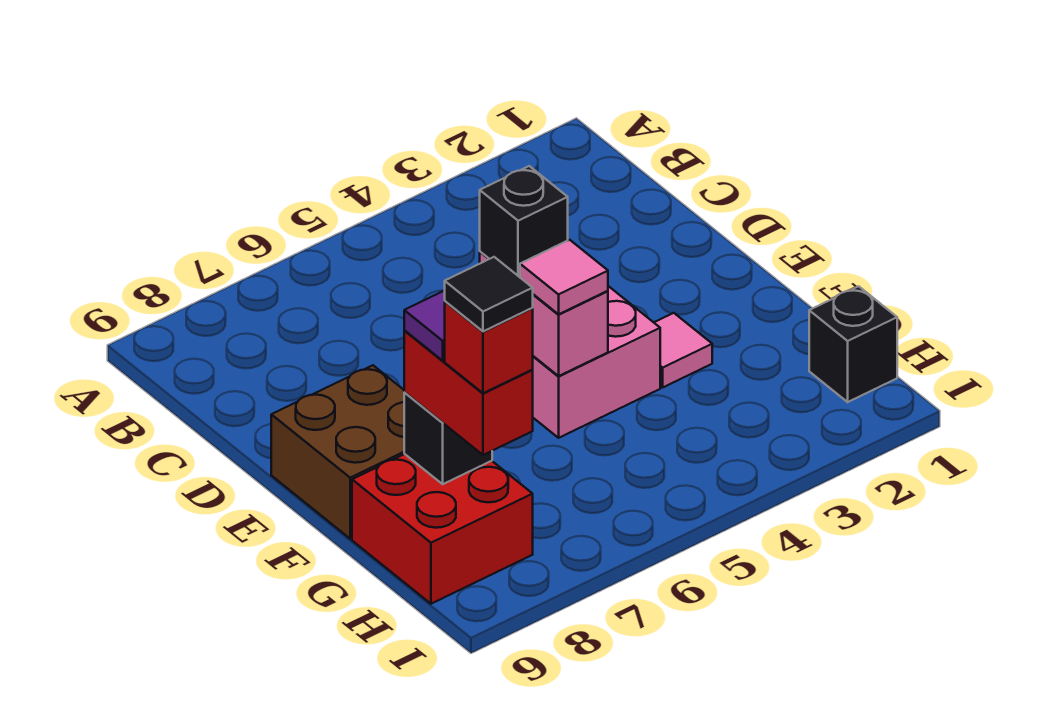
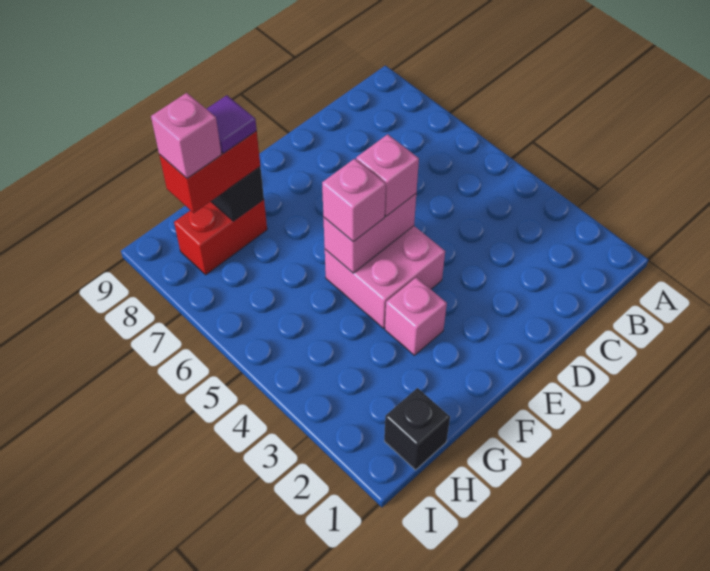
black brick E5 level 3 -> pink brick E5 level 3
brown brick E8:F9 level 1 -> none
pink tile F3 level 1 -> pink brick F3 level 1
pink tile F5 level 3 -> pink brick F5 level 3
red brick G8:H9 level 1 -> red brick G8:H8 level 1
red brick H8 level 4 -> pink brick H8 level 4
black tile H8 level 5 -> none

